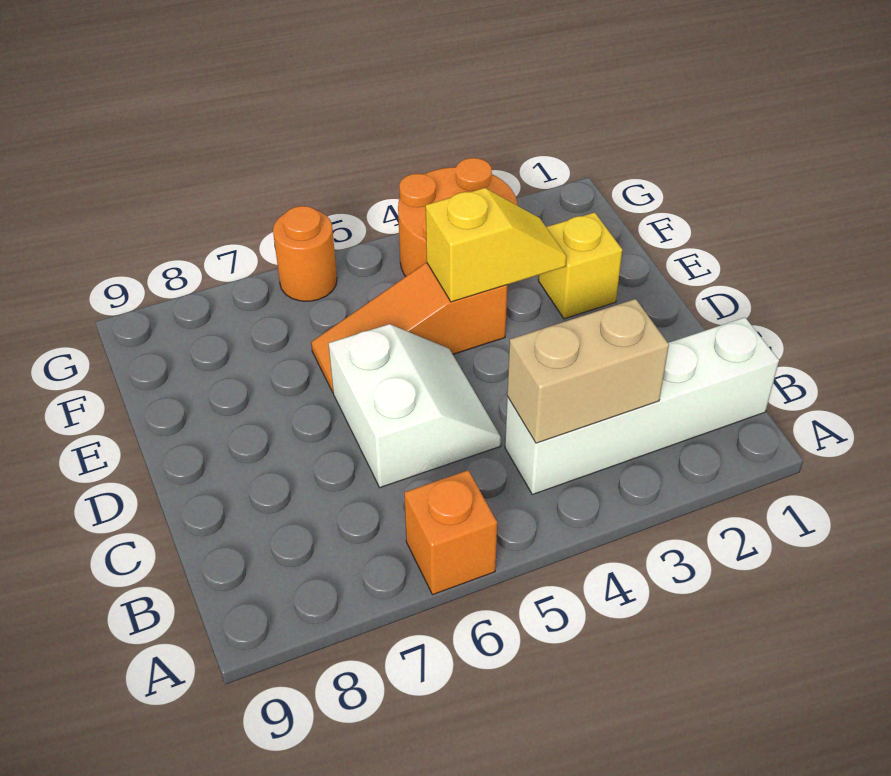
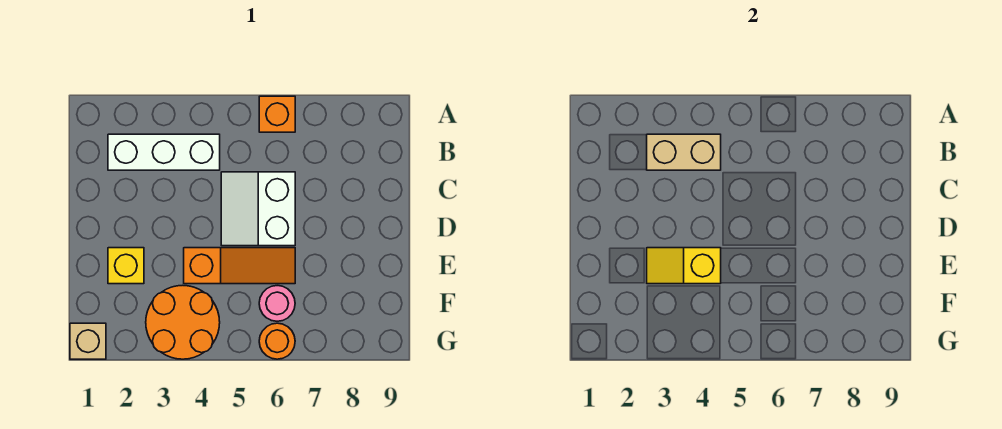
white brick B1:B4 level 1 -> white brick B2:B4 level 1
none -> pink round brick F6 level 1
none -> tan brick G1 level 1

